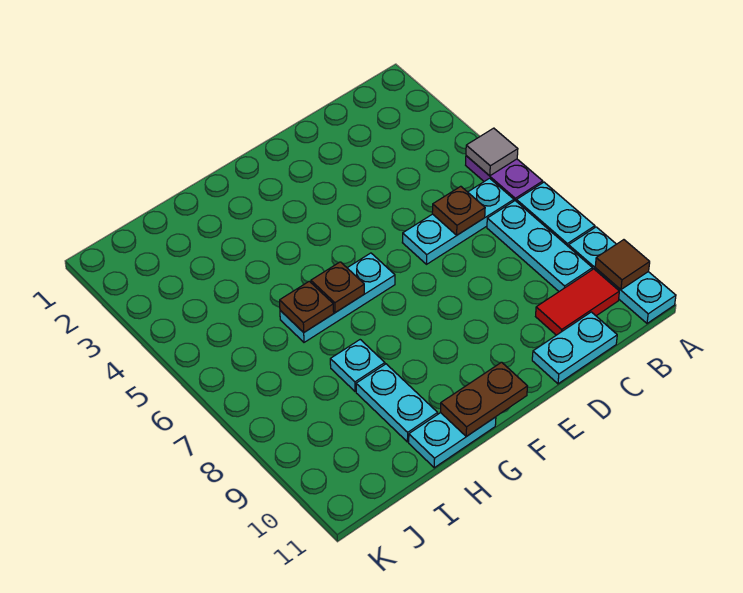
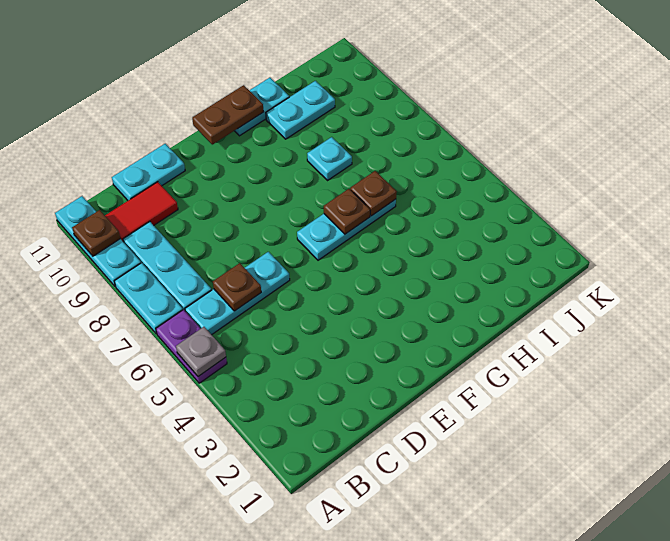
grey tile A5 level 2 -> grey plate A5 level 2
brown tile A10 level 2 -> brown plate A10 level 2
cyan plate H9:H10 level 1 -> cyan plate H10:I10 level 1

